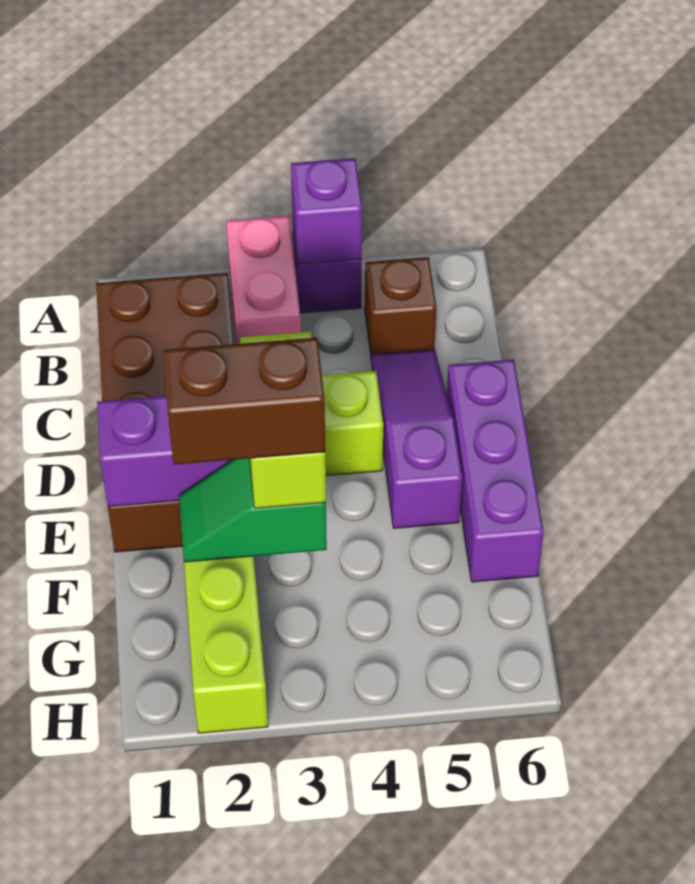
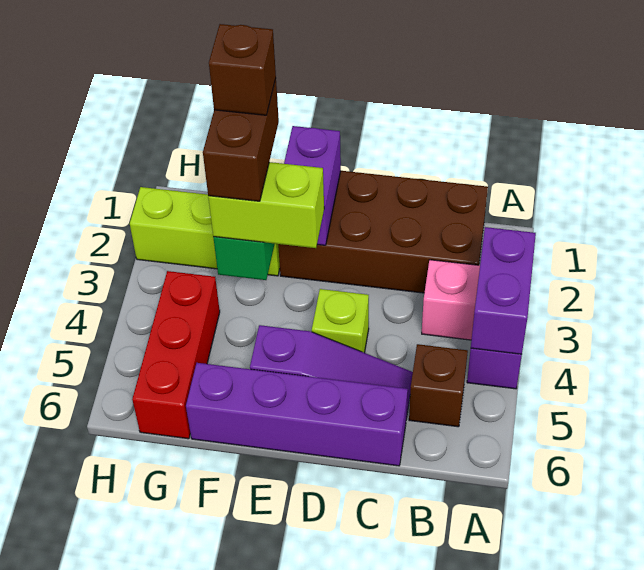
purple brick A4 level 2 -> purple brick A3:A4 level 2
purple brick D6:F6 level 1 -> purple brick C6:F6 level 1
none -> brown brick F2 level 5
none -> red brick G4:G6 level 1

